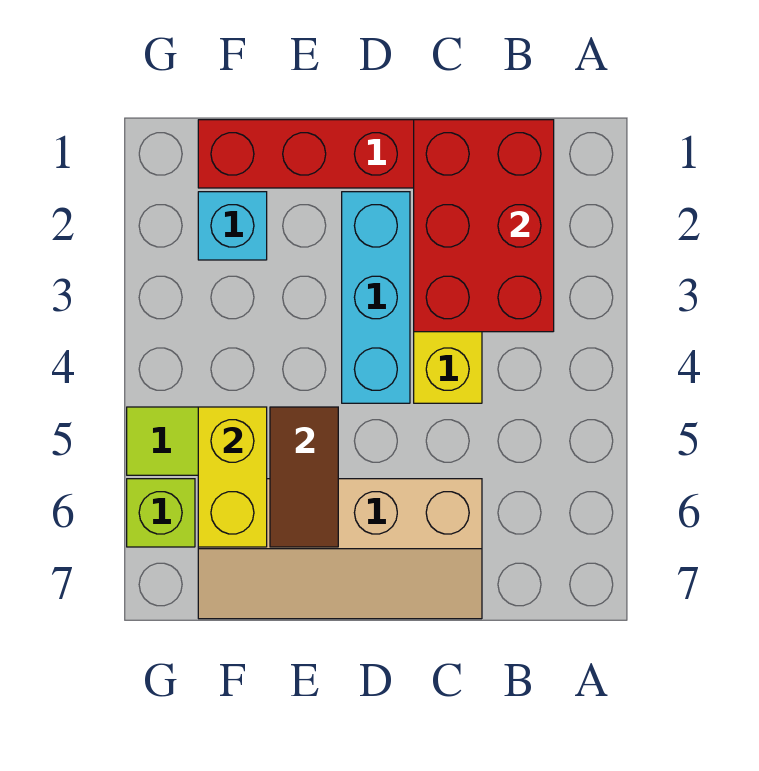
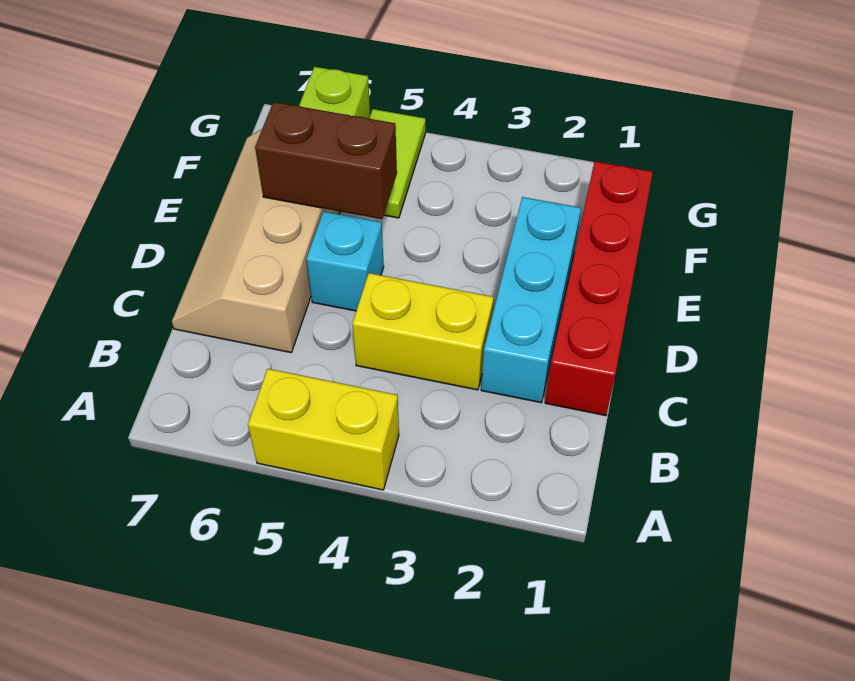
red brick B1:C3 level 2 -> none
cyan brick D2:D4 level 1 -> cyan brick C2:E2 level 1
brown tile E5:E6 level 2 -> brown brick E5:E6 level 2
cyan brick F2 level 1 -> cyan brick D5 level 1
yellow brick F5:F6 level 2 -> yellow brick A4:A5 level 1

